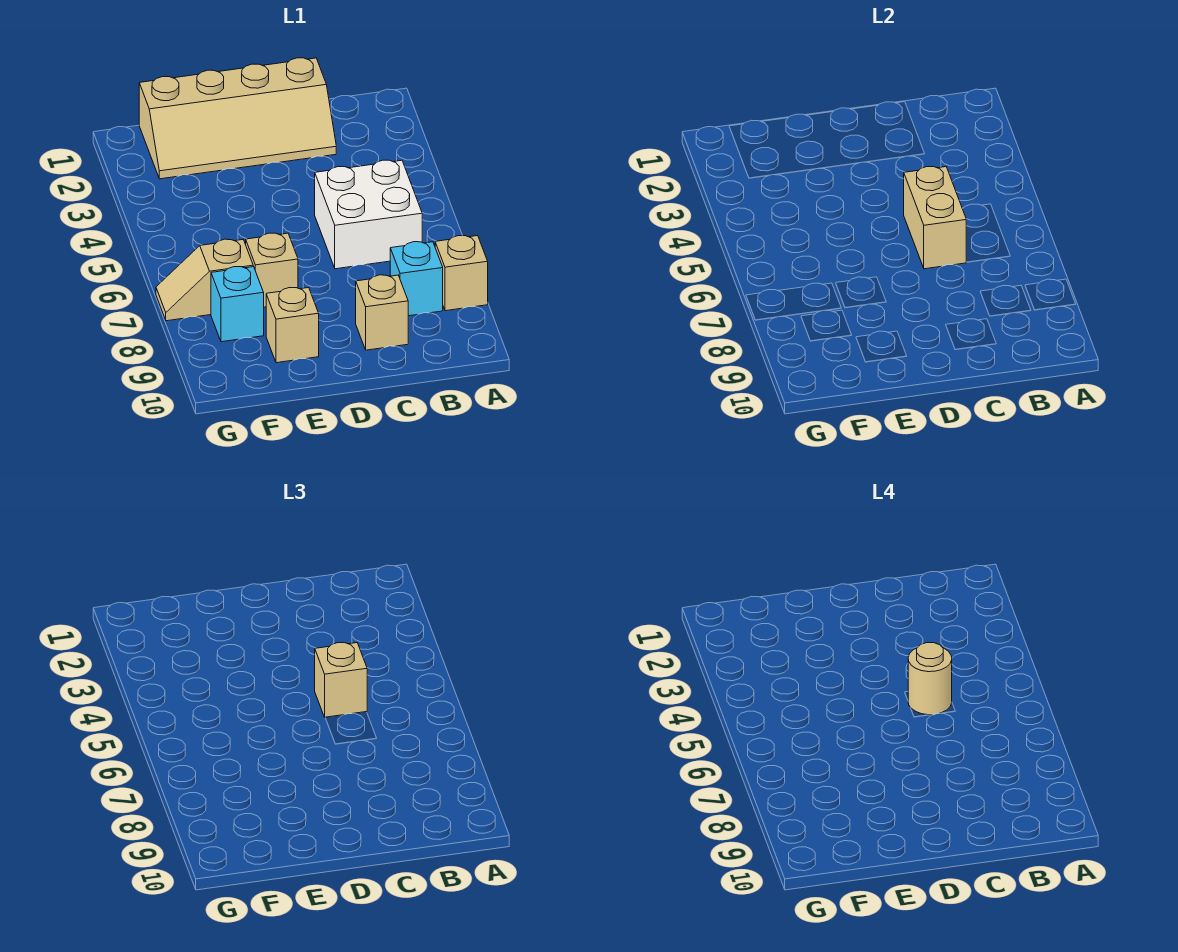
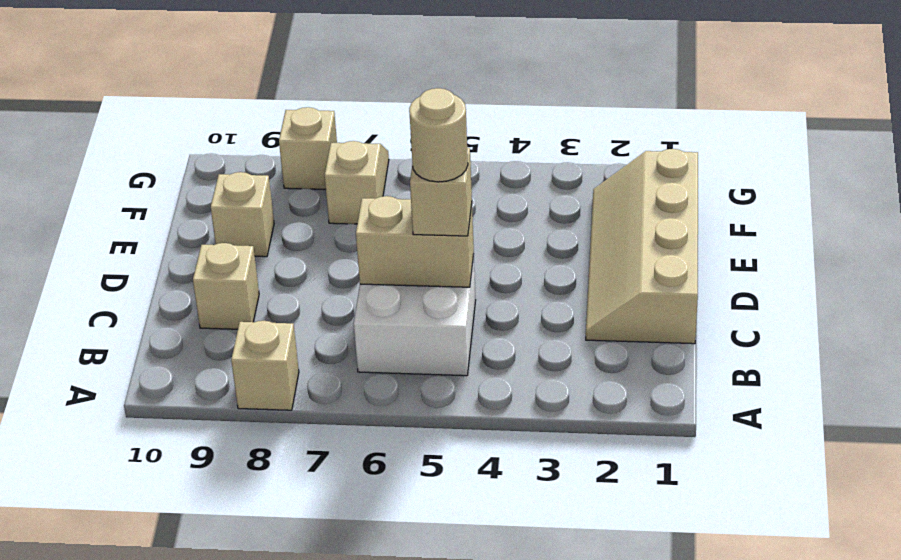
cyan brick B8 level 1 -> none
tan brick E7 level 1 -> tan brick G8 level 1
cyan brick F8 level 1 -> none

